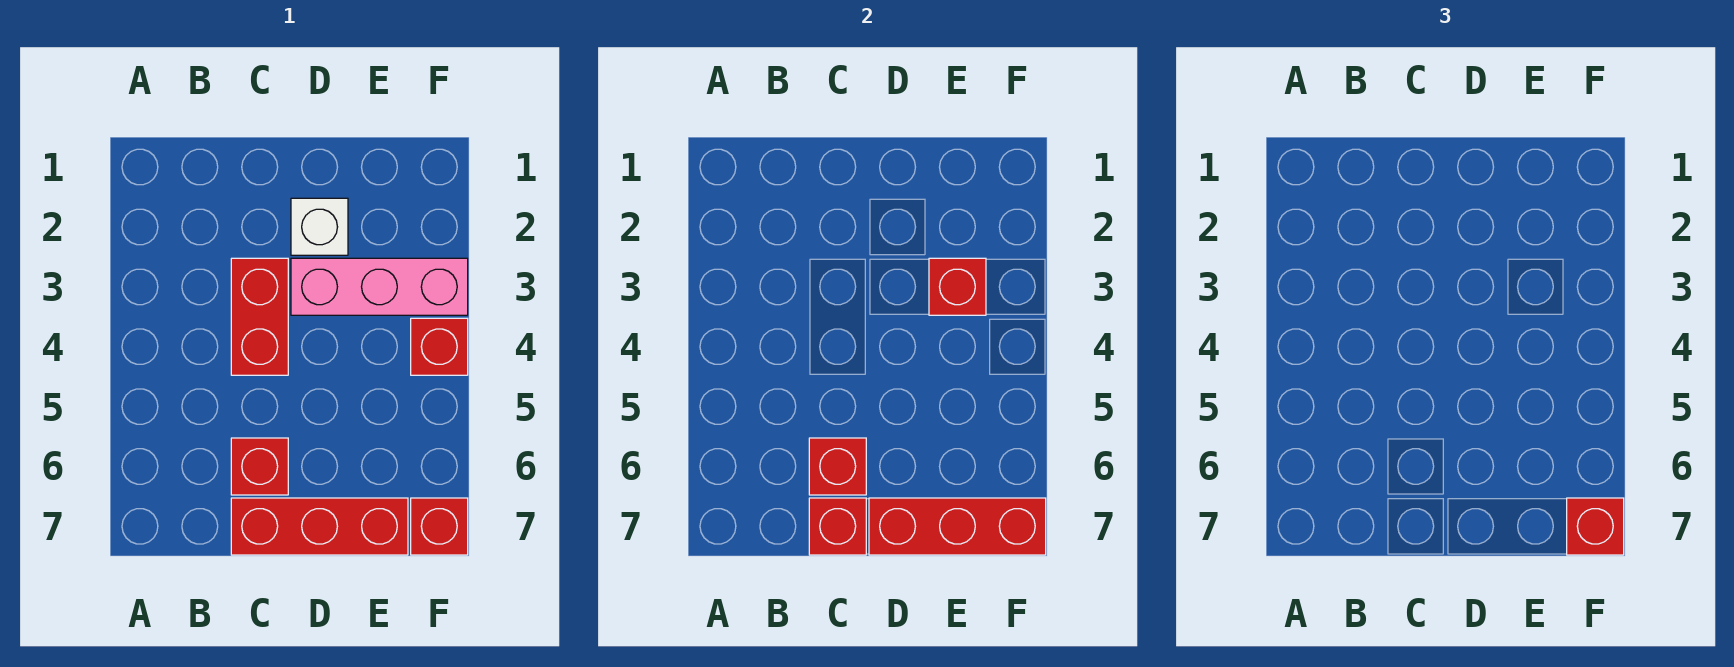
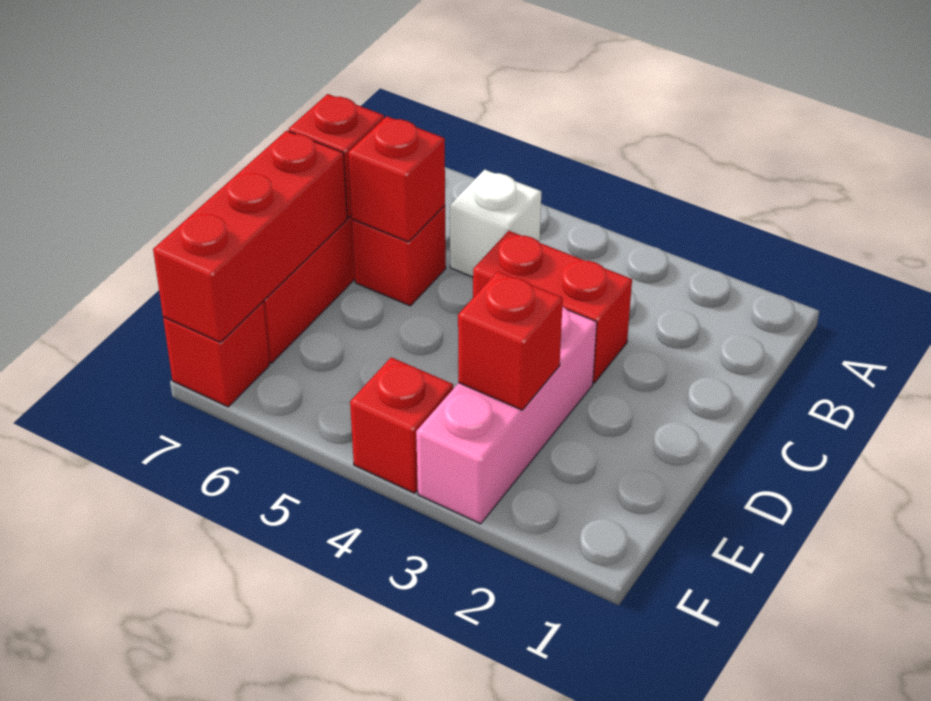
white brick D2 level 1 -> white brick B5 level 1
red brick F7 level 3 -> none

